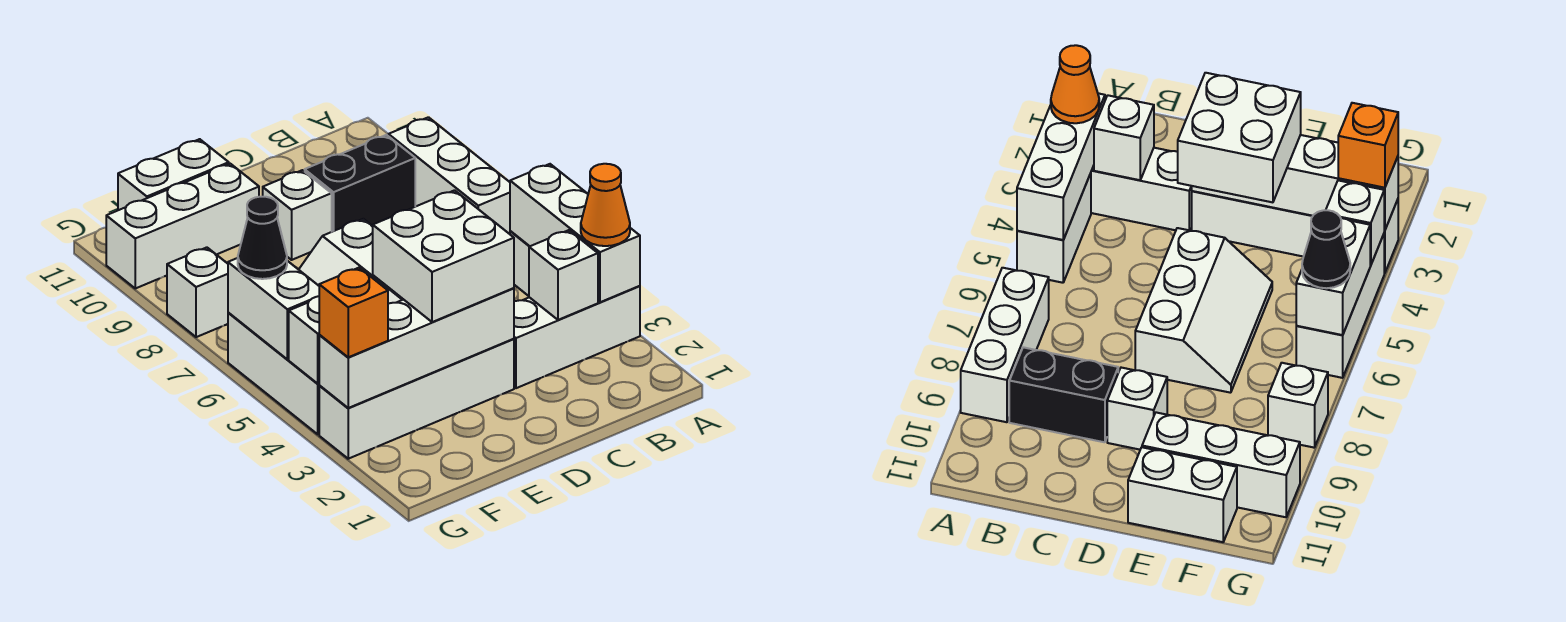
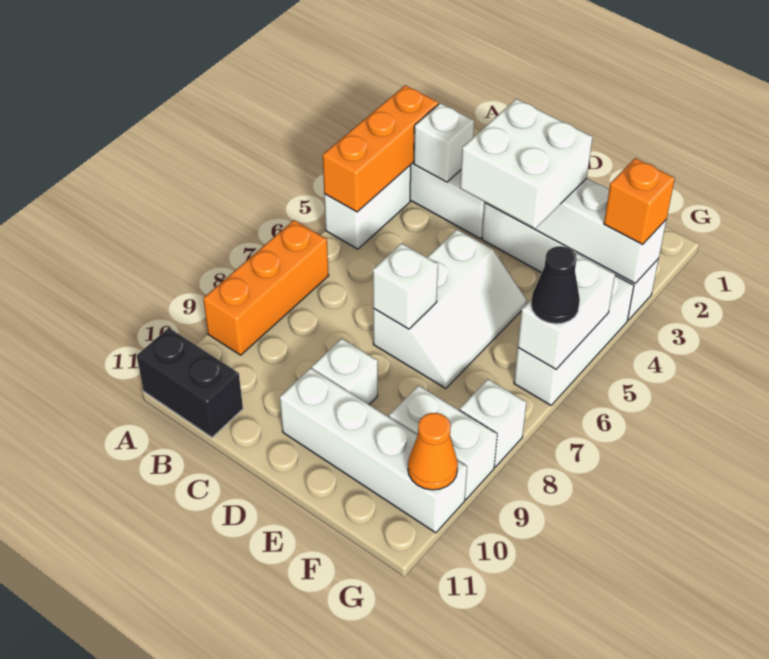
white brick A3:A5 level 2 -> orange brick A3:A5 level 2
orange cone A3 level 3 -> orange cone G10 level 2
white brick A7:A9 level 1 -> orange brick A7:A9 level 1
black brick B9:C9 level 1 -> black brick A11:B11 level 1
white brick E10:G10 level 1 -> white brick D10:G10 level 1
white brick E11:F11 level 1 -> white brick F9:G9 level 1
white brick G4 level 2 -> white brick D7 level 2

